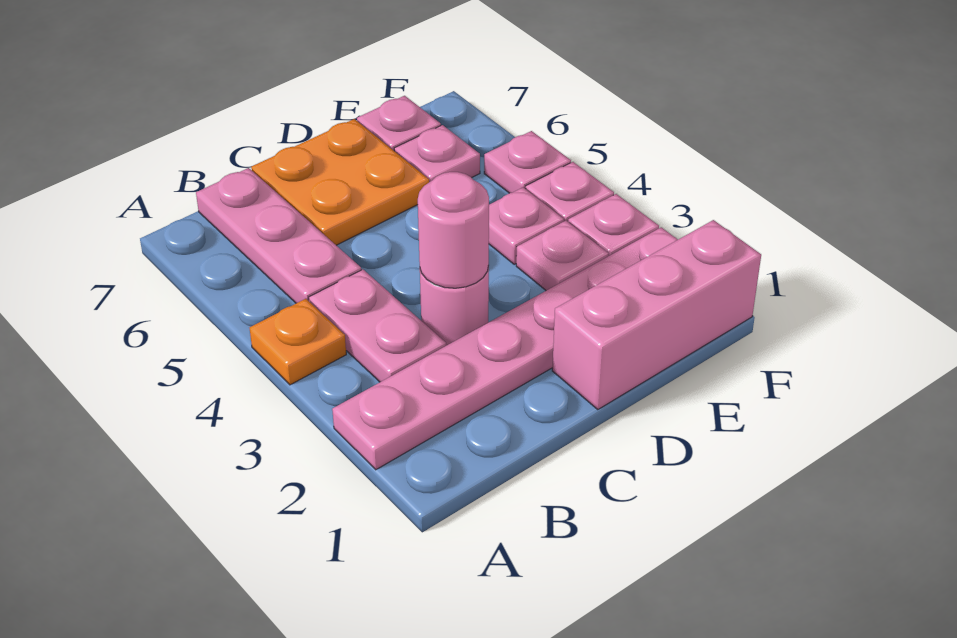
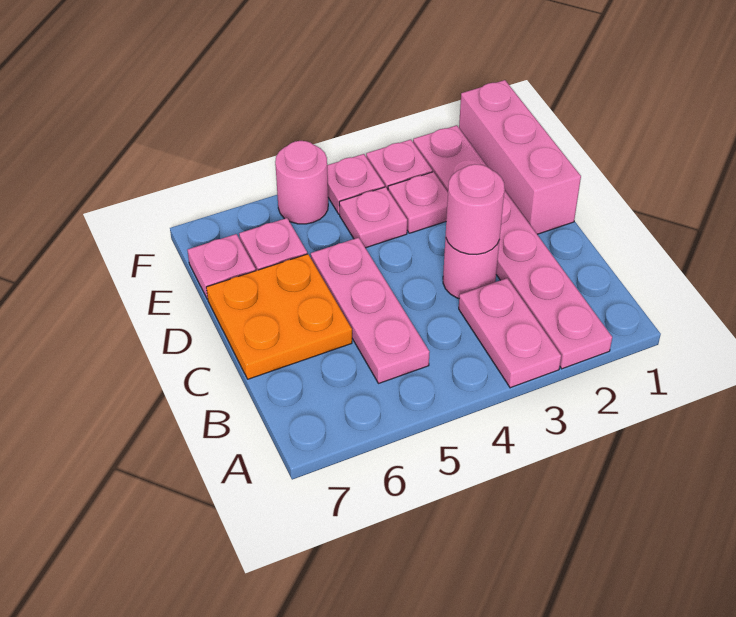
orange plate A4 level 1 -> none
pink plate B3:B4 level 1 -> pink plate A3:B3 level 1
pink plate B5:B7 level 1 -> pink plate B5:D5 level 1
pink plate F5 level 1 -> pink round brick F5 level 1

